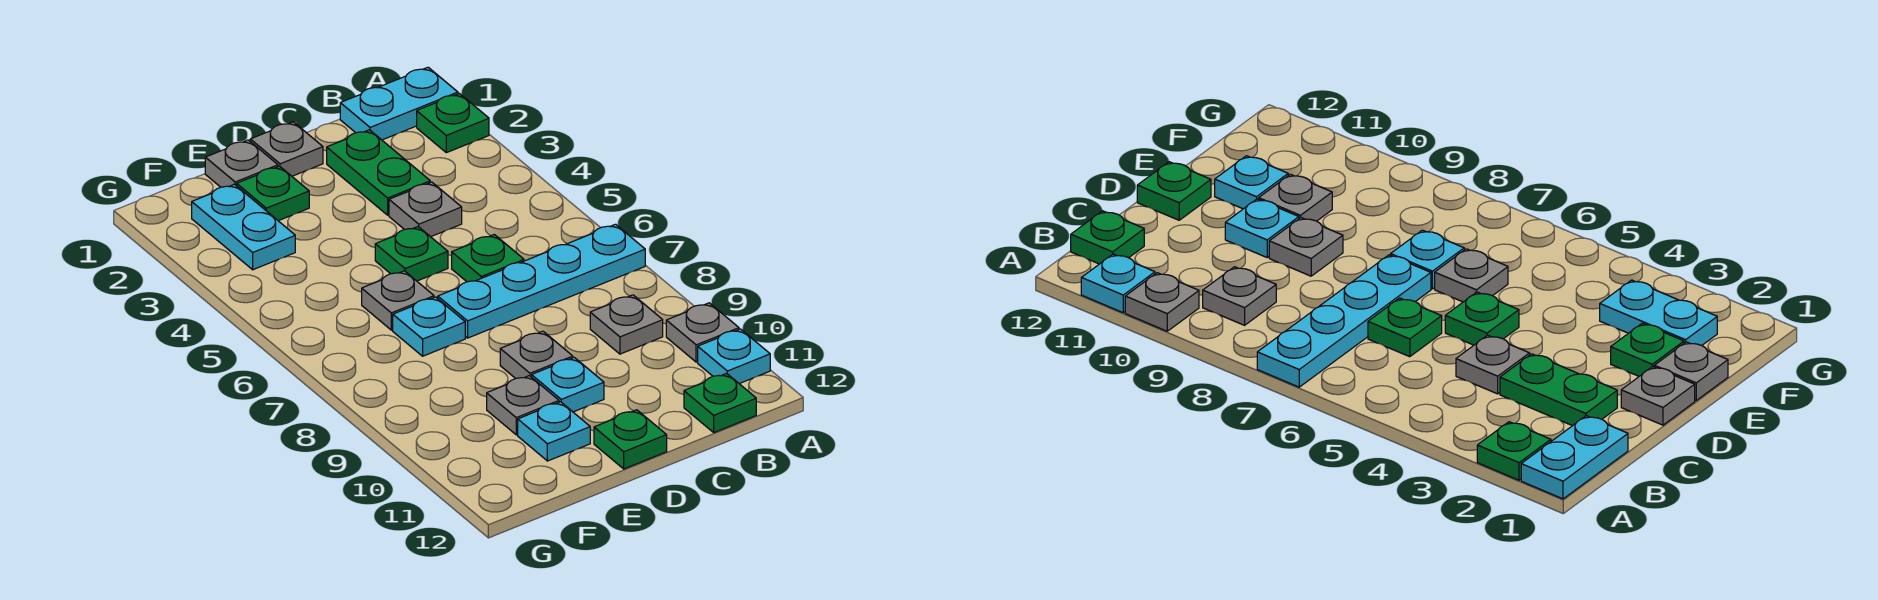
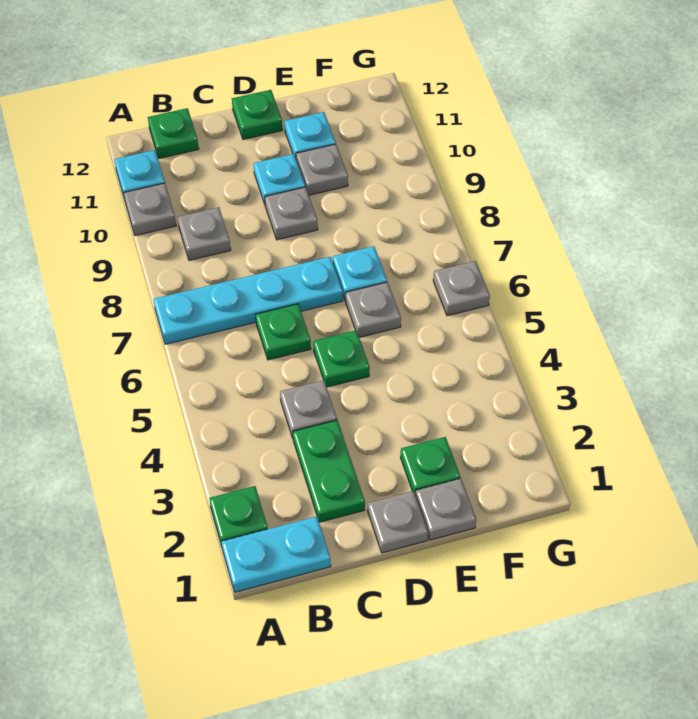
cyan plate F2:F3 level 1 -> none
none -> grey plate G6 level 1

